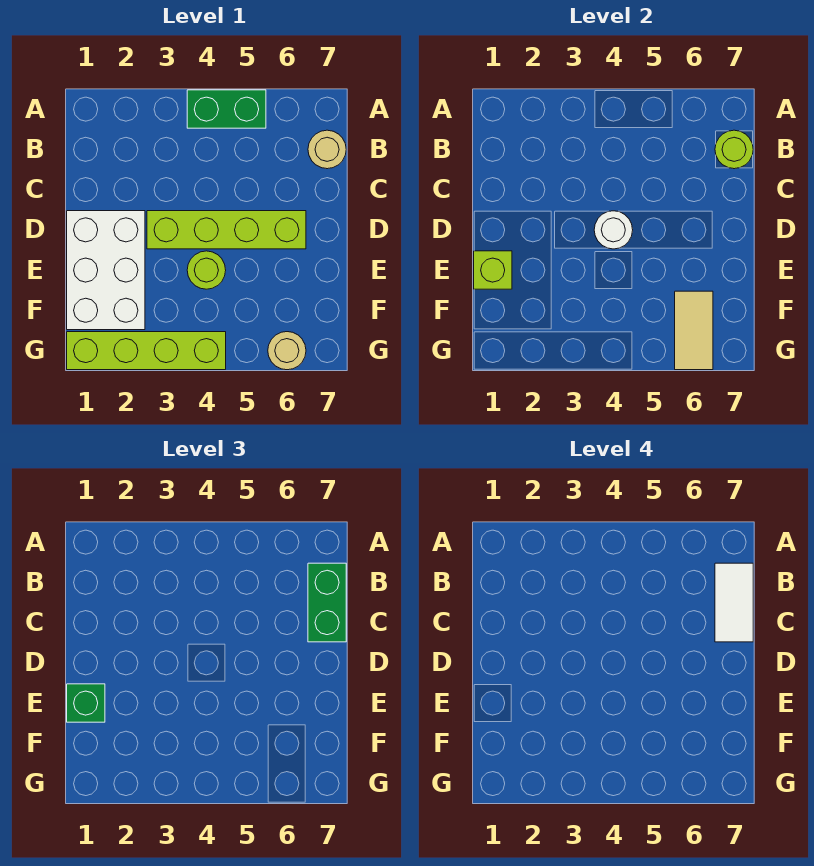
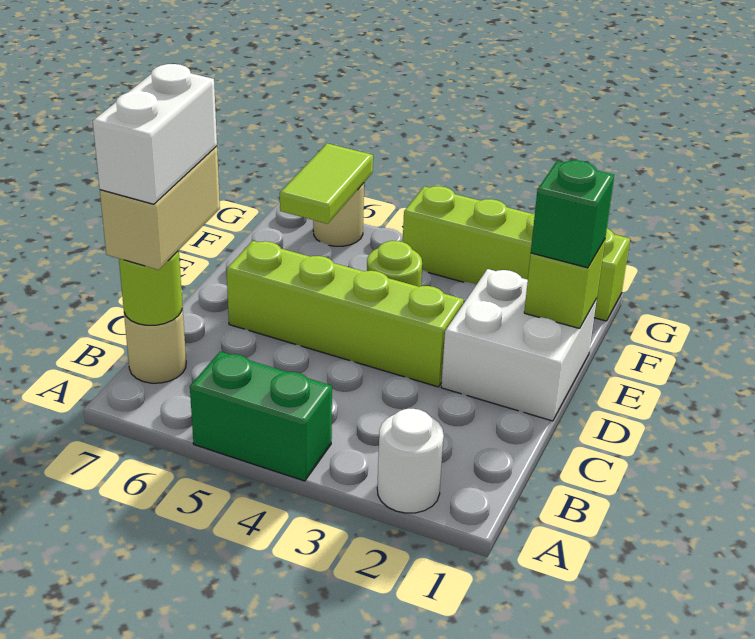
green brick B7:C7 level 3 -> tan brick B7:C7 level 3
white tile B7:C7 level 4 -> white brick B7:C7 level 4
white brick D1:F2 level 1 -> white brick D1:E2 level 1
white round brick D4 level 2 -> white round brick A2 level 1
tan tile F6:G6 level 2 -> lime tile F6:G6 level 2

